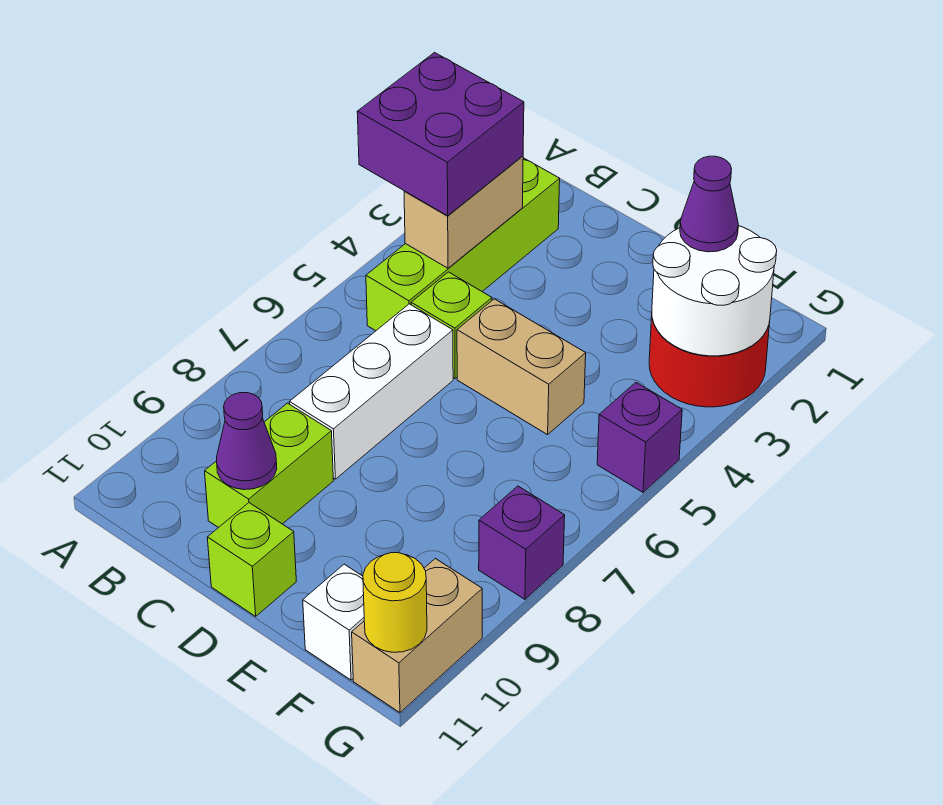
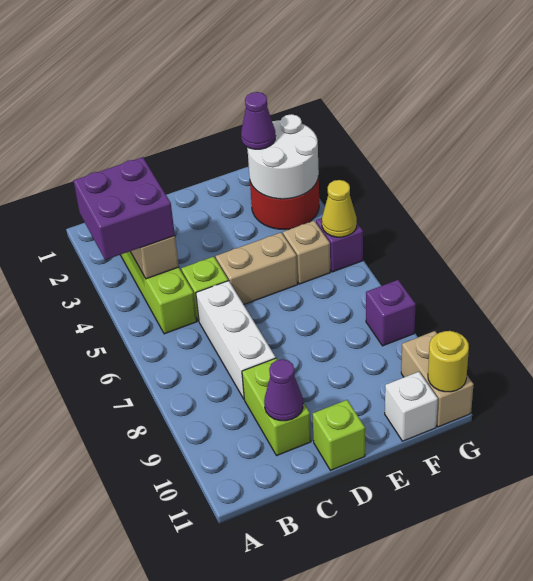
none -> tan brick F5 level 1
none -> yellow cone G5 level 2

